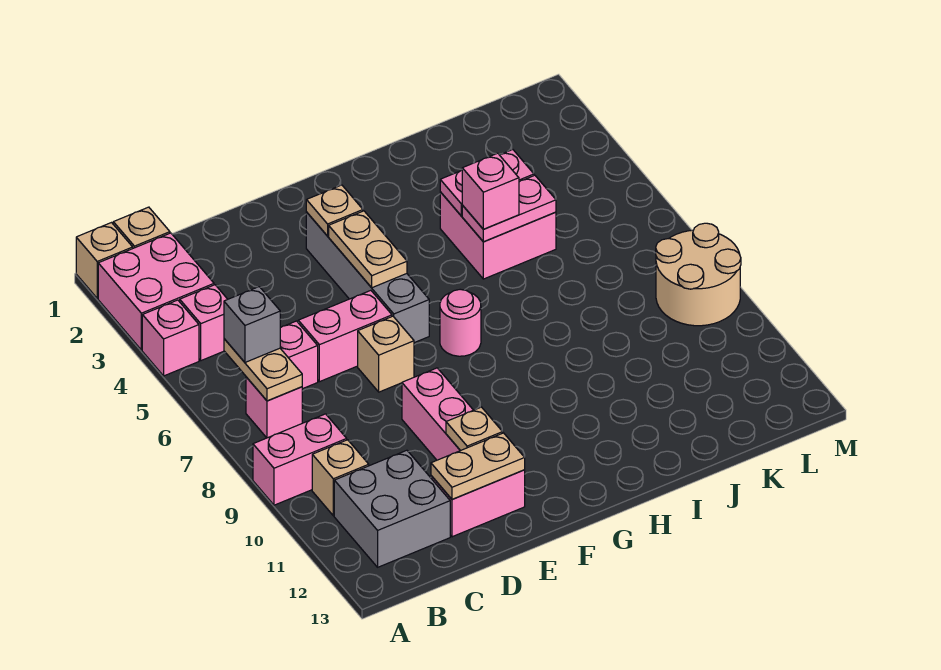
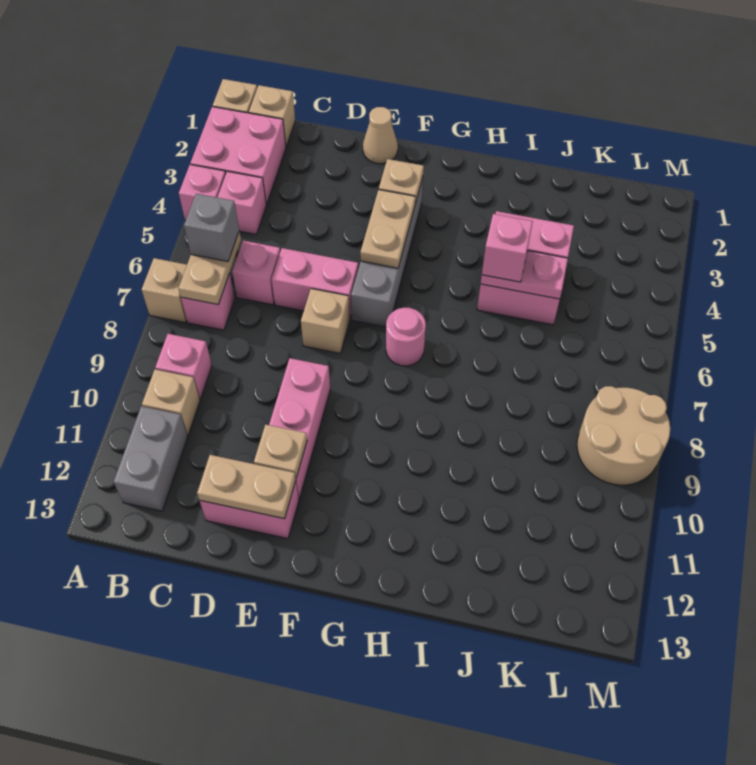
none -> tan brick A7 level 1
pink brick A9:B9 level 1 -> pink brick B9 level 1
grey brick B11:C12 level 1 -> grey brick B11:B12 level 1
none -> tan cone E1 level 1

